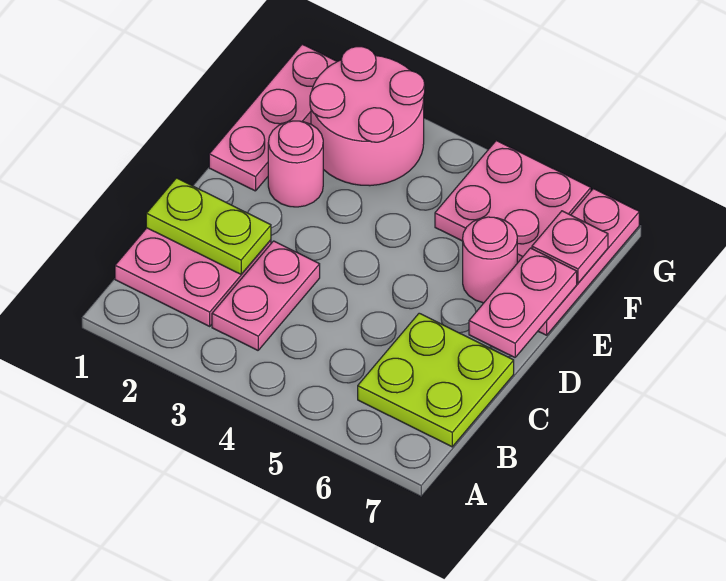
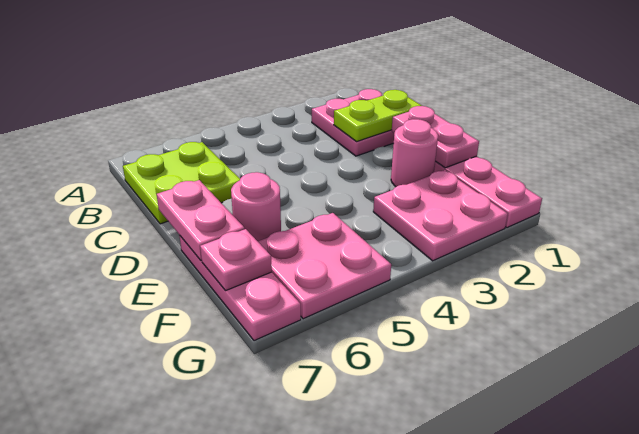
pink plate B3:C3 level 1 -> pink plate D1:E1 level 2
pink round brick F2:G3 level 1 -> pink plate F2:G3 level 1

